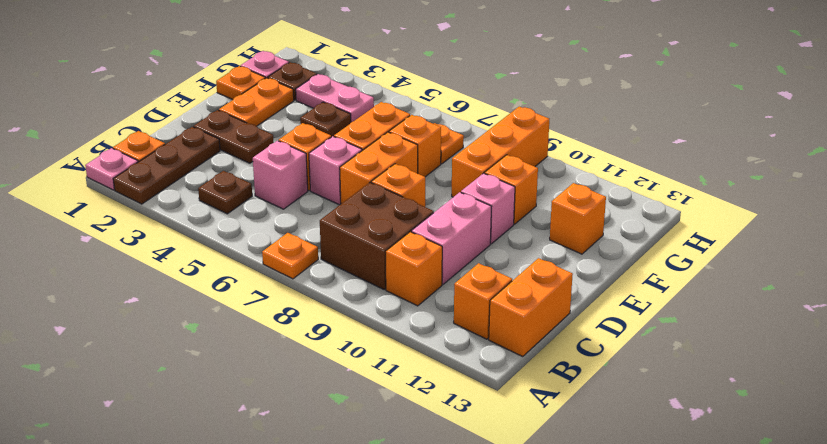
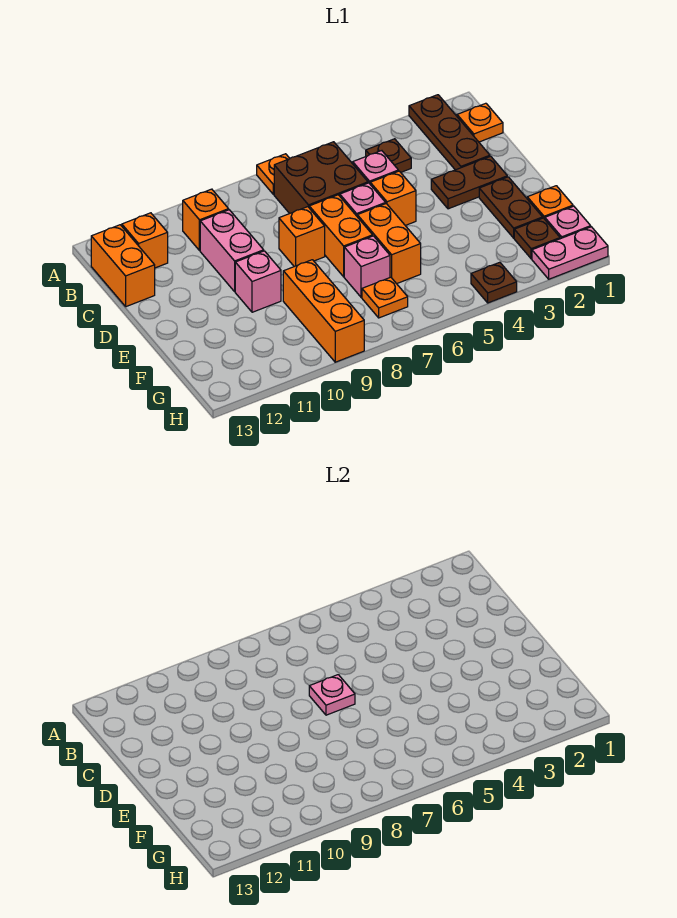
pink plate A1 level 1 -> pink plate D7 level 2
brown brick B8:C9 level 1 -> brown brick B6:C7 level 1
orange plate E2:F2 level 1 -> brown plate E2:F2 level 1
brown plate F4 level 1 -> brown plate H4 level 1
orange brick F7 level 1 -> pink brick F7 level 1
orange brick F10 level 1 -> none
orange brick F12 level 1 -> none
pink plate G3:G4 level 1 -> pink plate H1:H2 level 1

